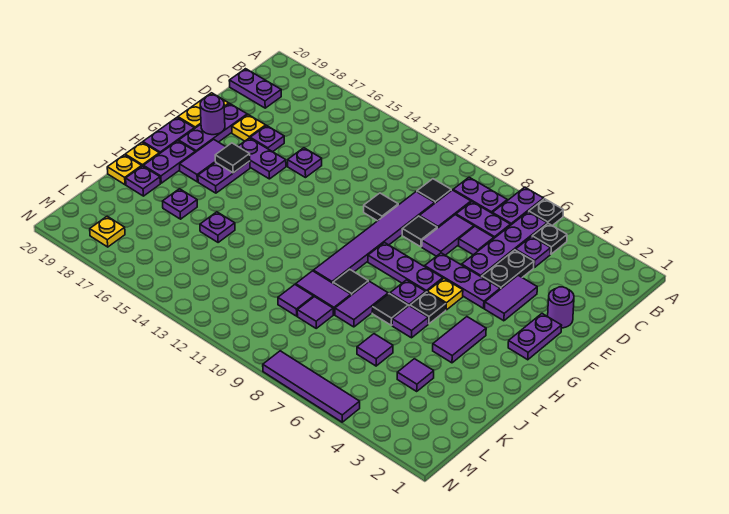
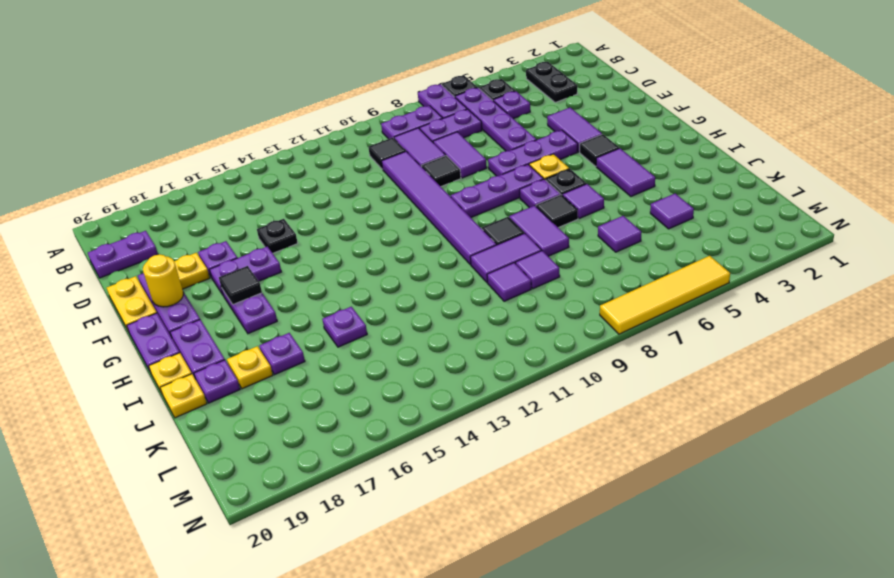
black plate D5:E5 level 1 -> black plate B3:C3 level 1
purple tile D7 level 1 -> none
purple round brick E2 level 1 -> none
black tile E11 level 1 -> black tile G4 level 1
purple plate E15 level 1 -> black plate E15 level 1
purple plate F2:G2 level 1 -> none
purple round brick F19 level 2 -> yellow round brick F19 level 2
purple tile G18:H18 level 1 -> none
yellow plate M18 level 1 -> yellow plate J18 level 1
purple tile N5:N8 level 1 -> yellow tile N5:N8 level 1

